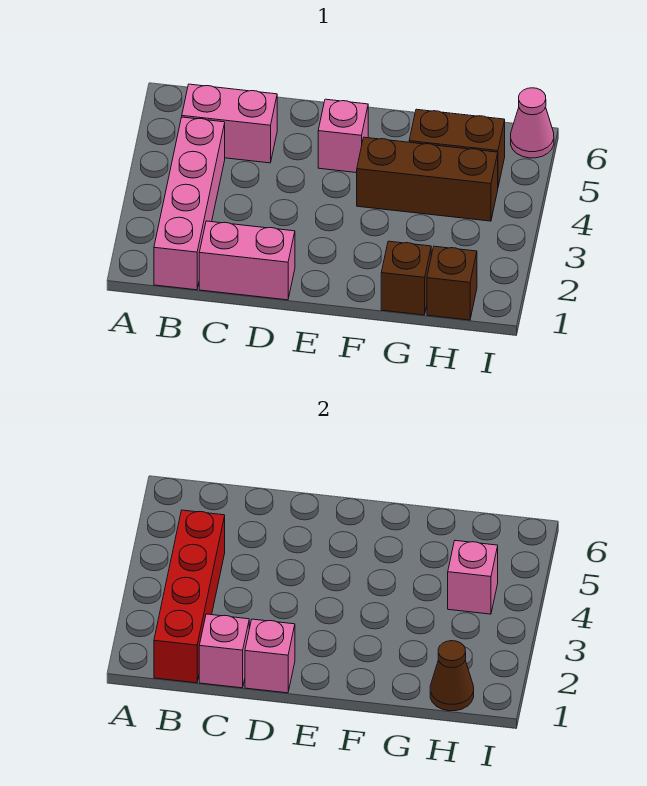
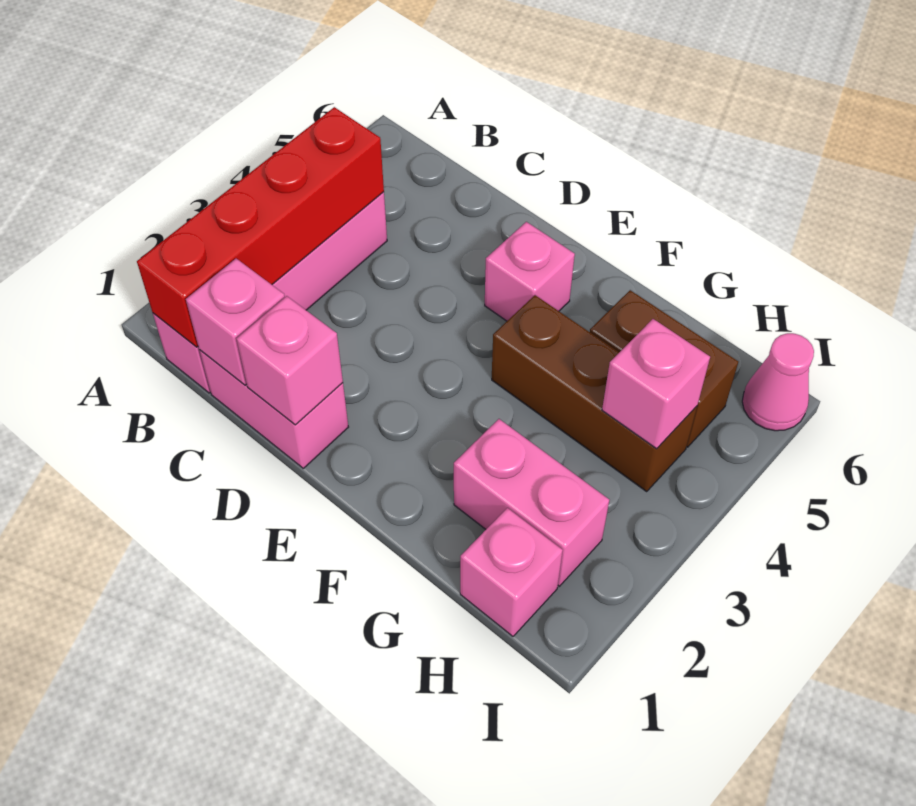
pink brick B5:C5 level 1 -> pink brick G2:H2 level 1
brown brick G1 level 1 -> none
brown brick H1 level 1 -> pink brick H1 level 1
brown cone H1 level 2 -> none

